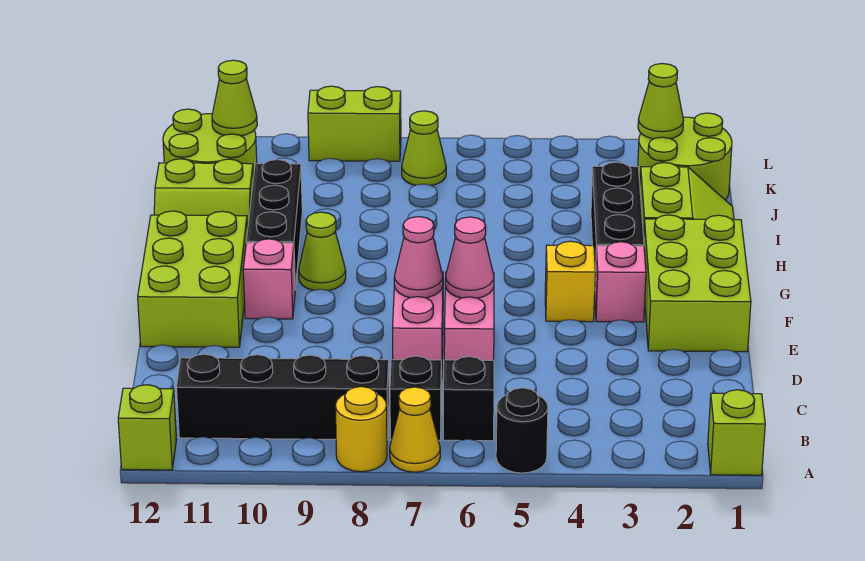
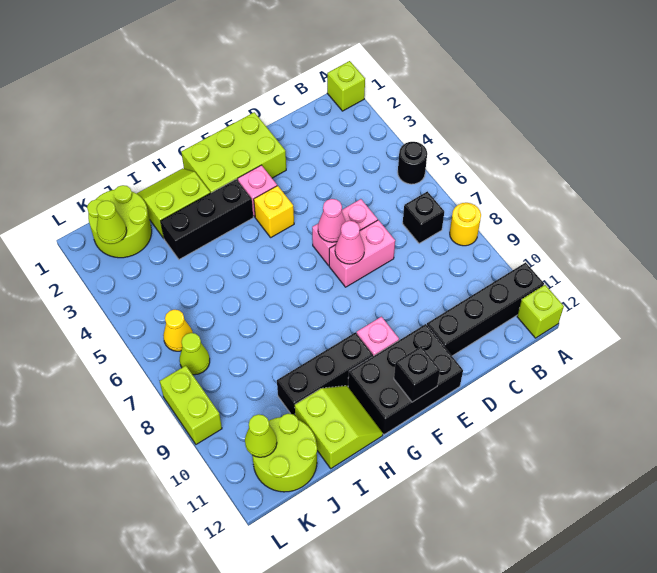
yellow cone A7 level 1 -> yellow cone K6 level 1
black brick B6 level 1 -> black brick F12 level 2
black brick B8:B11 level 1 -> black brick A11:D11 level 1
lime brick E11:G12 level 1 -> black brick E11:G12 level 1
lime cone G9 level 1 -> none

